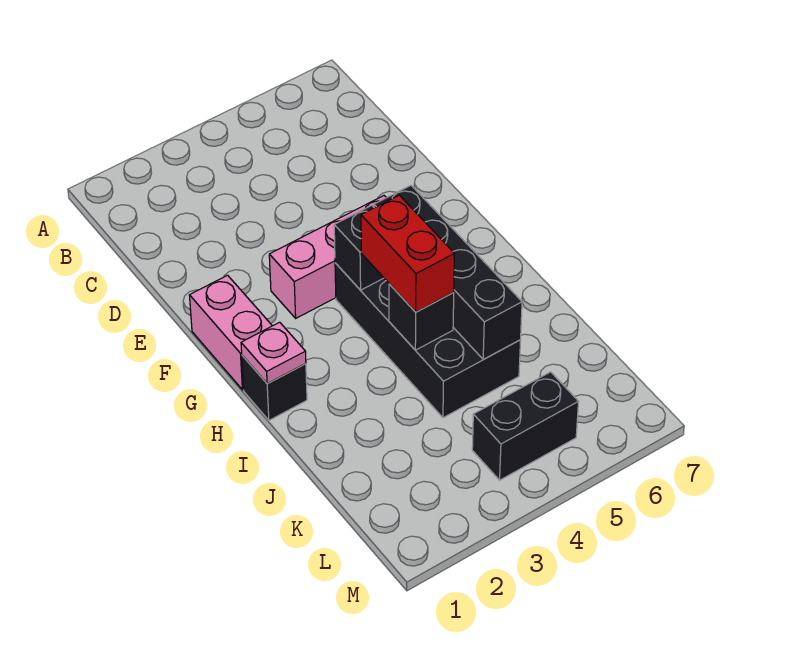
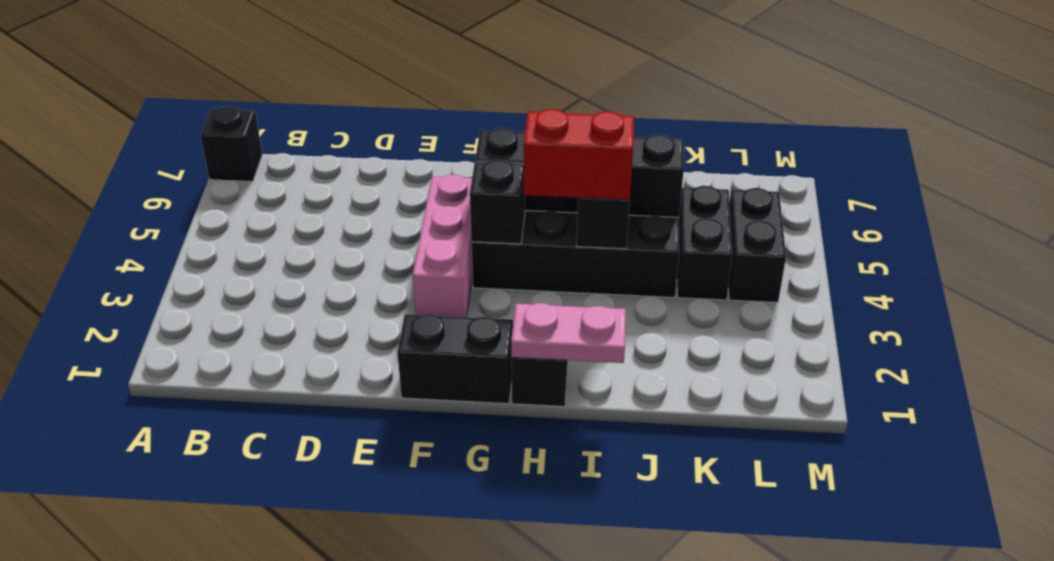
none -> black brick A7 level 1
pink brick F1:G1 level 1 -> black brick F1:G1 level 1
pink plate H1 level 2 -> pink plate H1:I1 level 2
none -> black brick K4:K5 level 1

